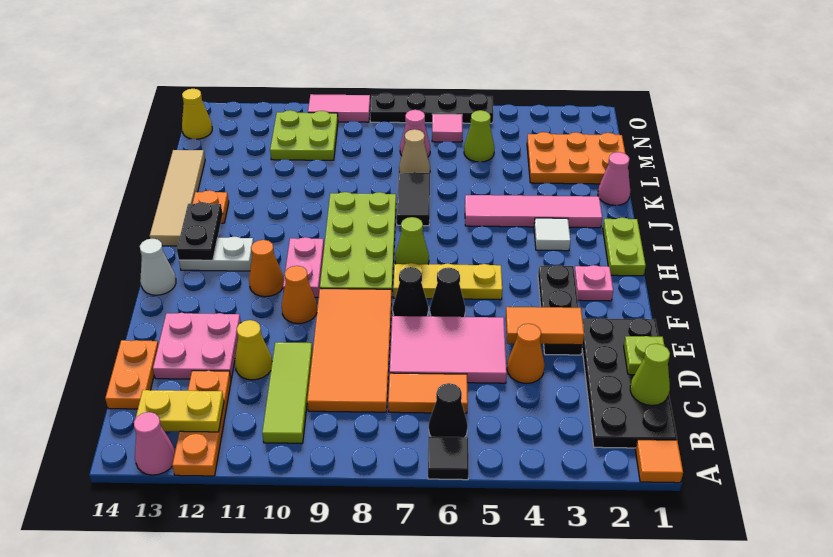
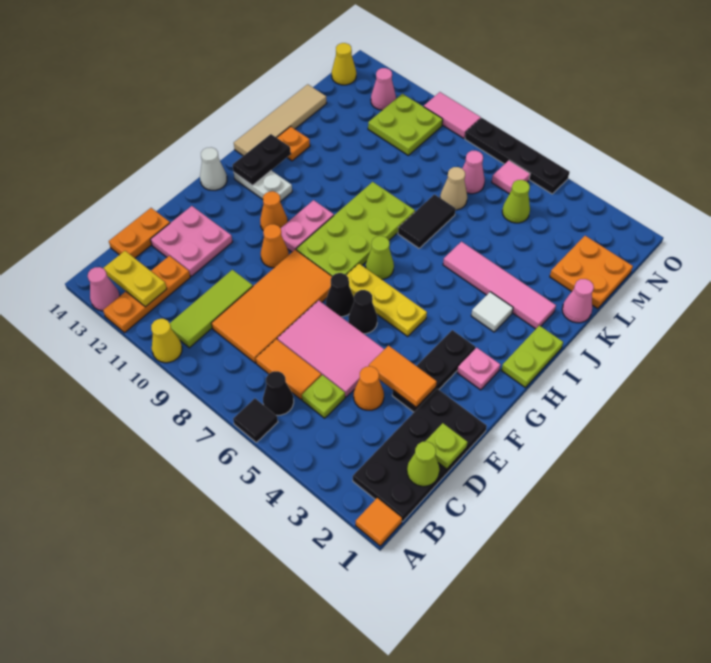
none -> lime plate C5 level 1
yellow cone D11 level 1 -> yellow cone A10 level 1
orange plate L1:M3 level 1 -> orange plate L1:M2 level 1
none -> pink cone N12 level 1

